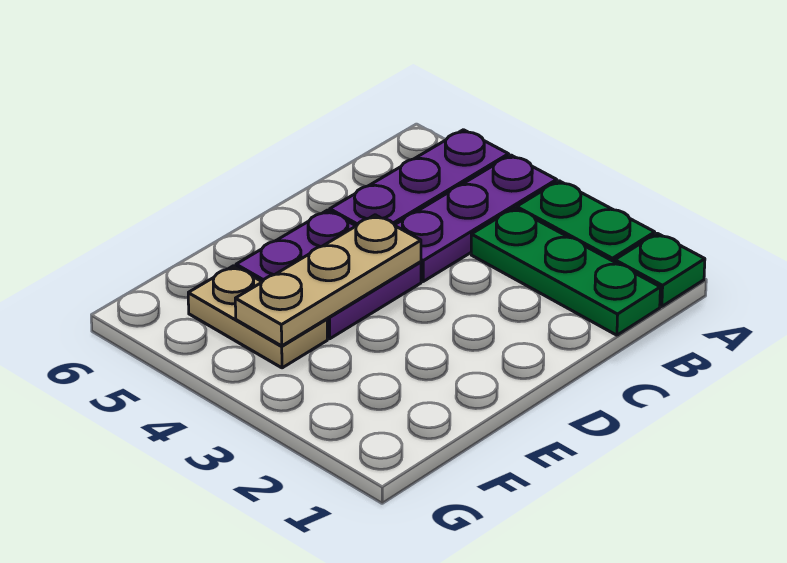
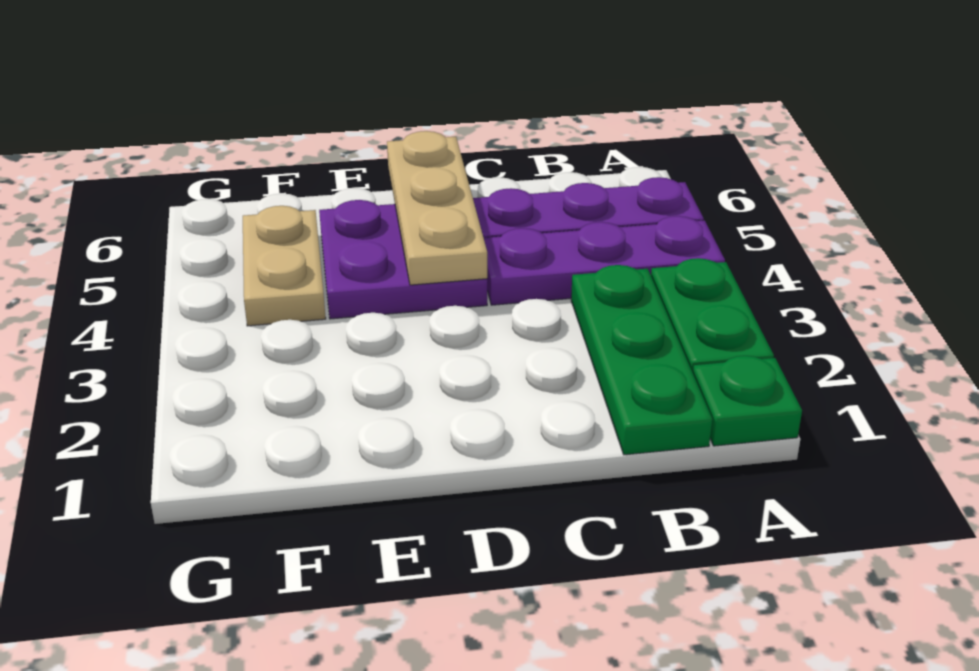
tan plate D4:F4 level 2 -> tan plate D4:D6 level 2

